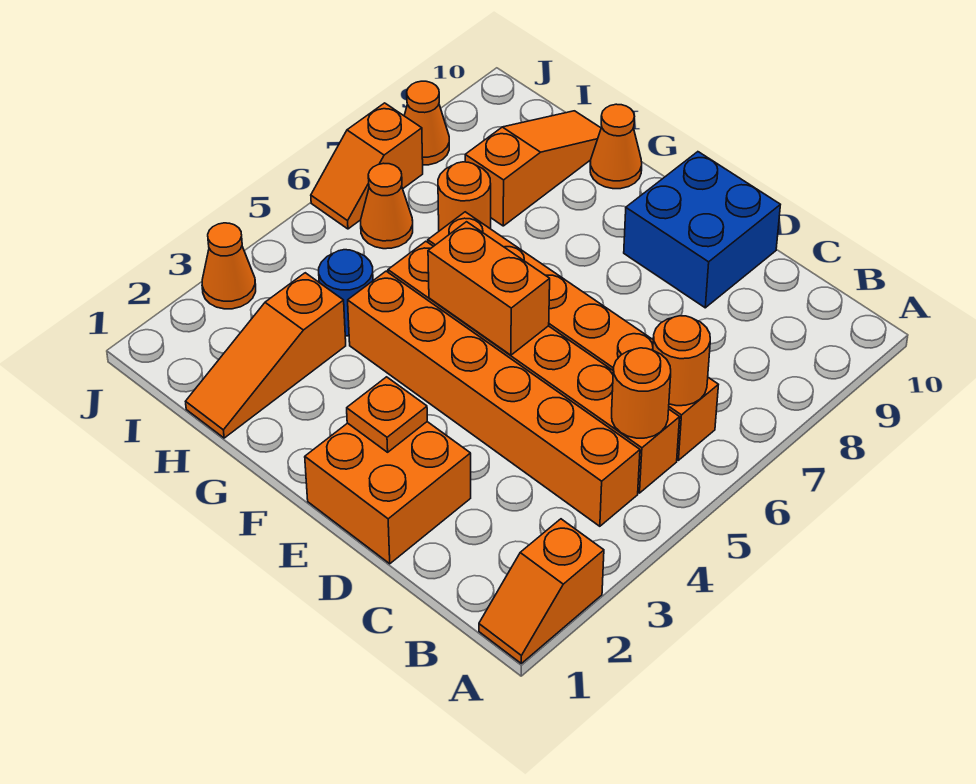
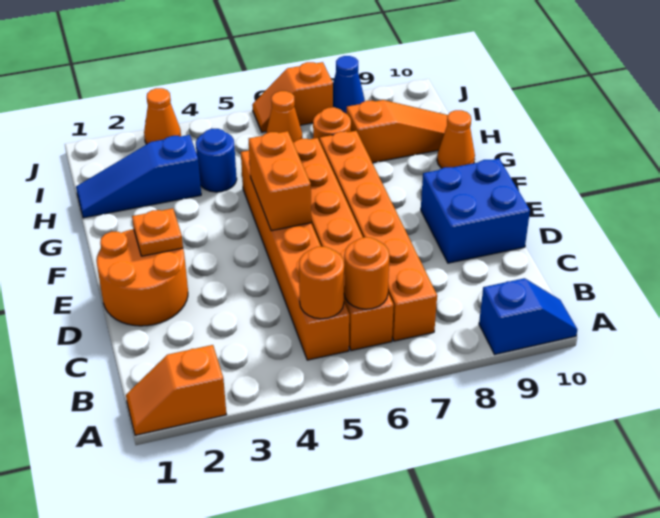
none -> blue slope A9:A10 level 1 top 9
orange brick B4:G4 level 1 -> orange brick B7:G7 level 1
orange brick D1:E2 level 1 -> orange round brick D1:E2 level 1
orange slope H1:H3 level 1 top 3 -> blue slope H1:H3 level 1 top 3
orange cone J8 level 1 -> blue cone J8 level 1

